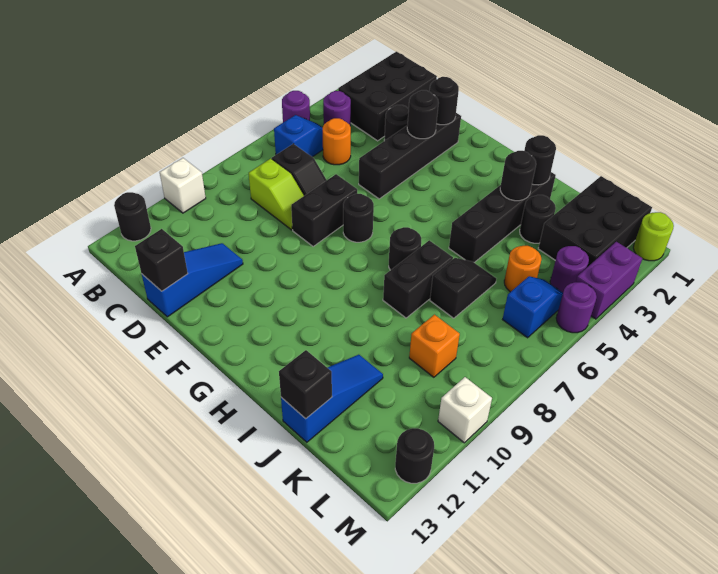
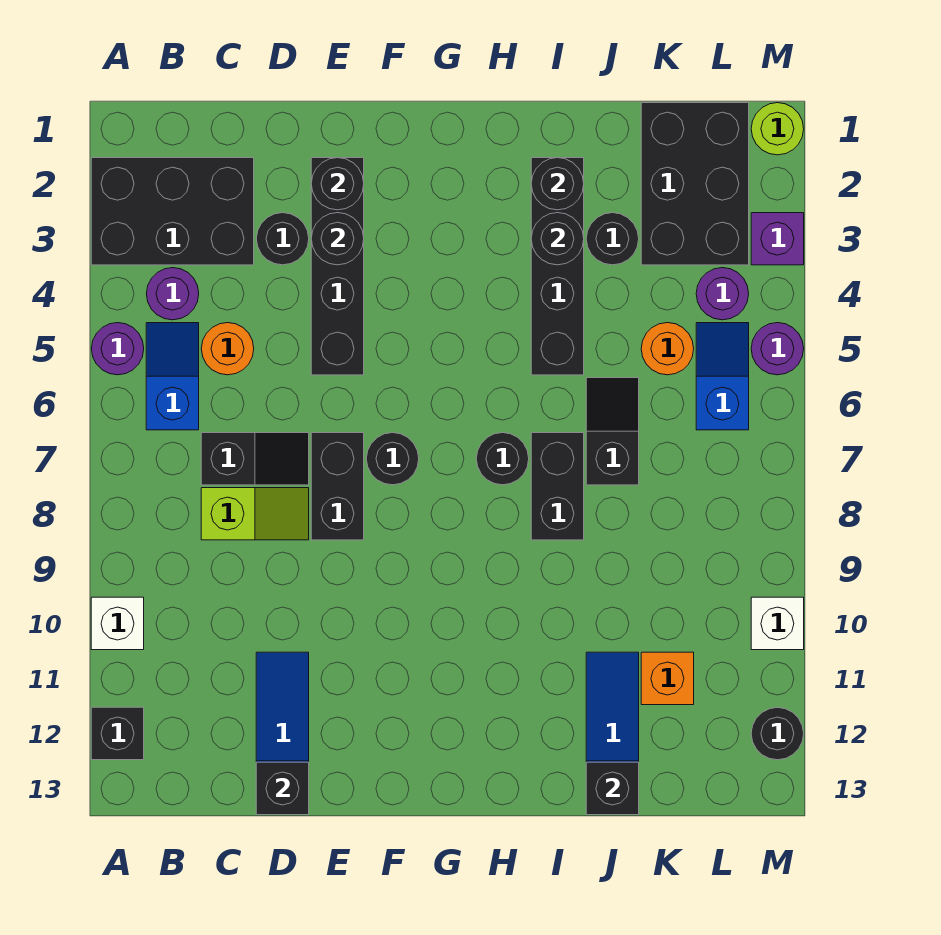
black round brick A12 level 1 -> black brick A12 level 1
black brick B1:C3 level 1 -> black brick A2:C3 level 1
orange brick K9 level 1 -> orange brick K11 level 1
purple brick M3:M4 level 1 -> purple brick M3 level 1

